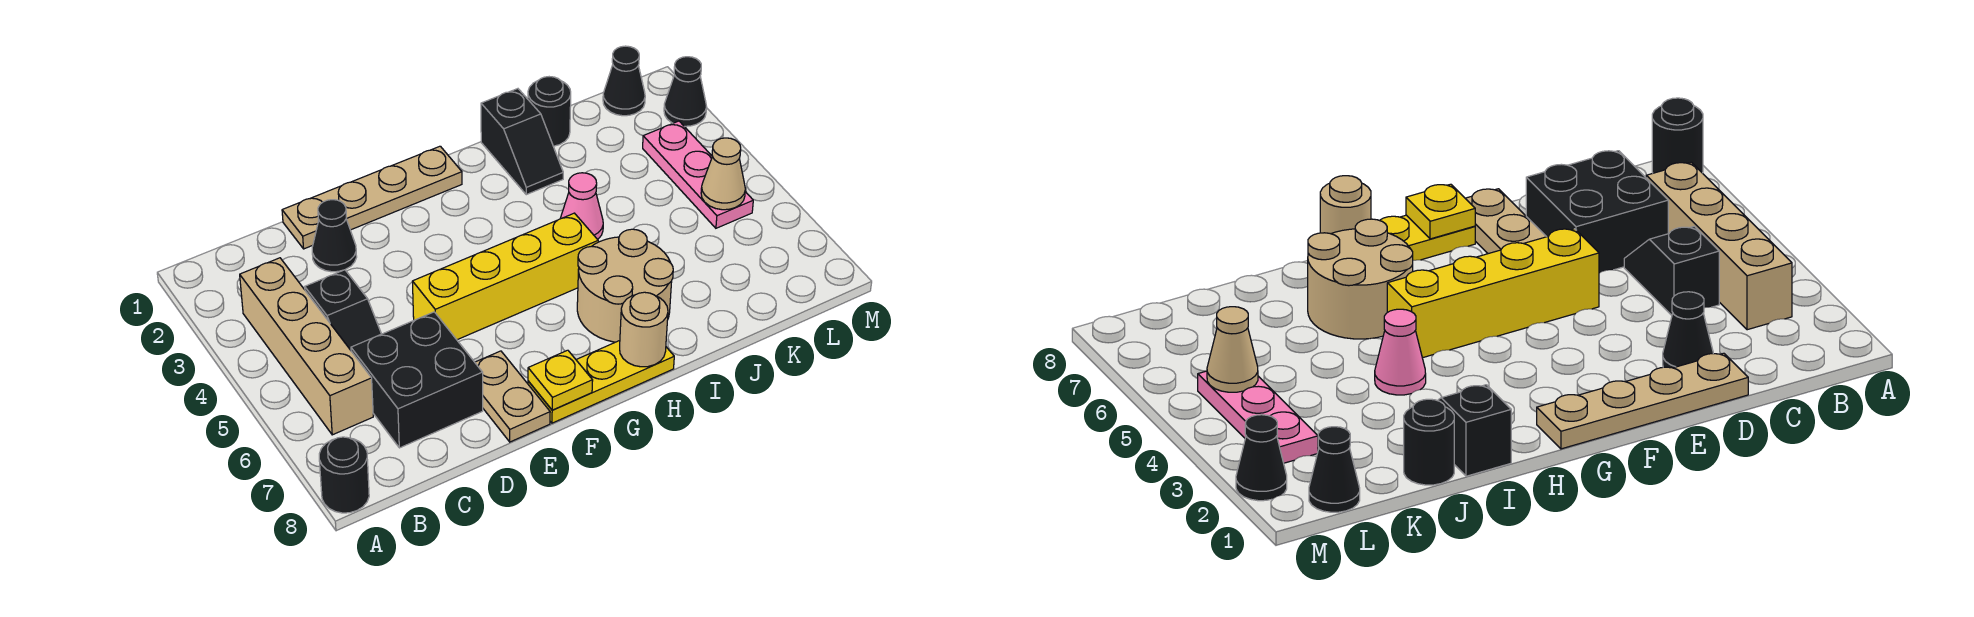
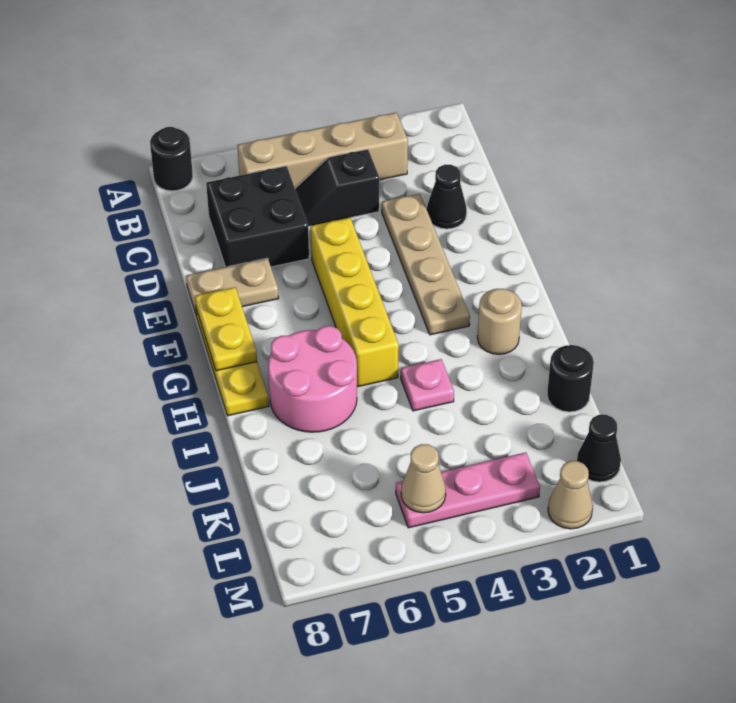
tan plate D1:G1 level 1 -> tan plate D3:G3 level 1
yellow plate F8 level 2 -> yellow plate F8:G8 level 2
tan round brick H6:I7 level 1 -> pink round brick H6:I7 level 1
tan round brick H8 level 2 -> tan round brick H2 level 1
black slope I1:I2 level 1 top 1 -> none
pink cone I4 level 1 -> pink plate I4 level 1
black cone M2 level 1 -> tan cone M2 level 1

